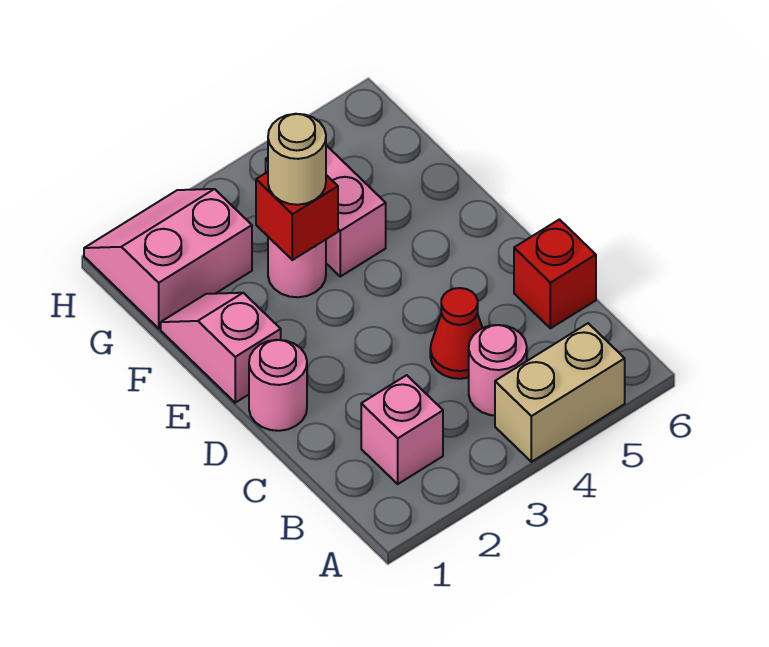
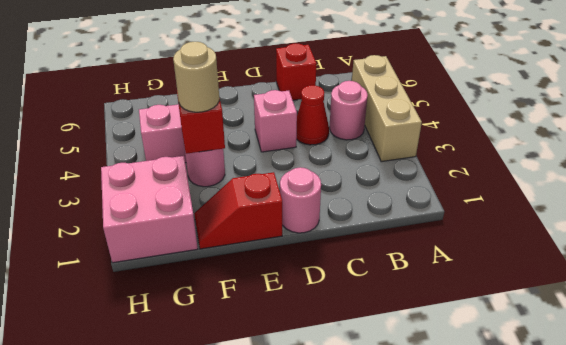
tan brick A4:A5 level 1 -> tan brick A3:A5 level 1
pink brick B2 level 1 -> pink brick D4 level 1
pink slope E1:F1 level 1 top E -> red slope E1:F1 level 1 top E
pink slope G1:H2 level 1 top G -> pink brick G1:H2 level 1

